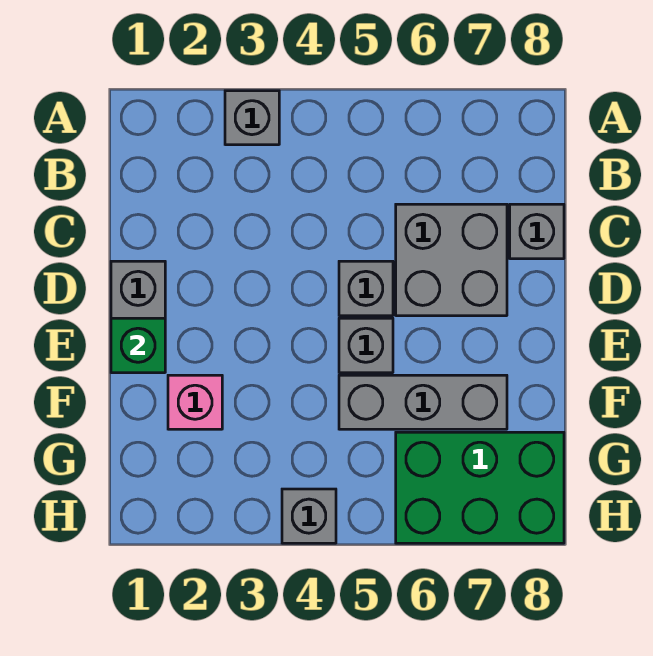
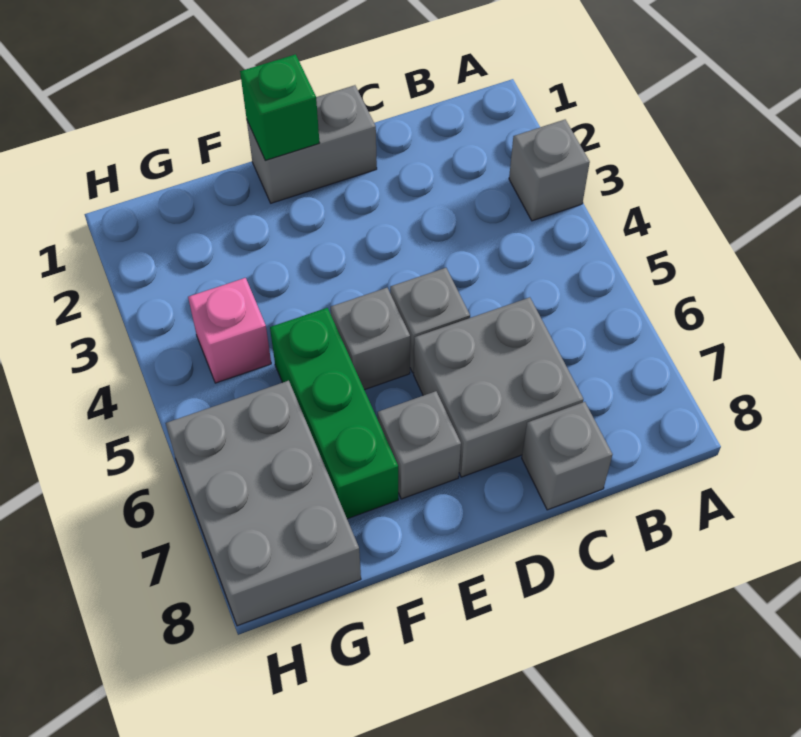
pink brick F2 level 1 -> pink brick G4 level 1
grey brick F5:F7 level 1 -> green brick F5:F7 level 1
green brick G6:H8 level 1 -> grey brick G6:H8 level 1
grey brick H4 level 1 -> grey brick E7 level 1

